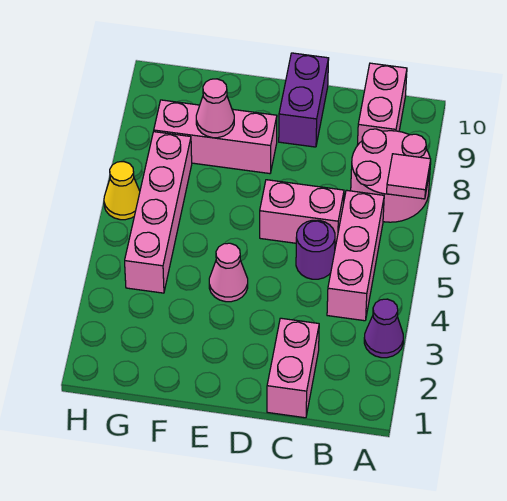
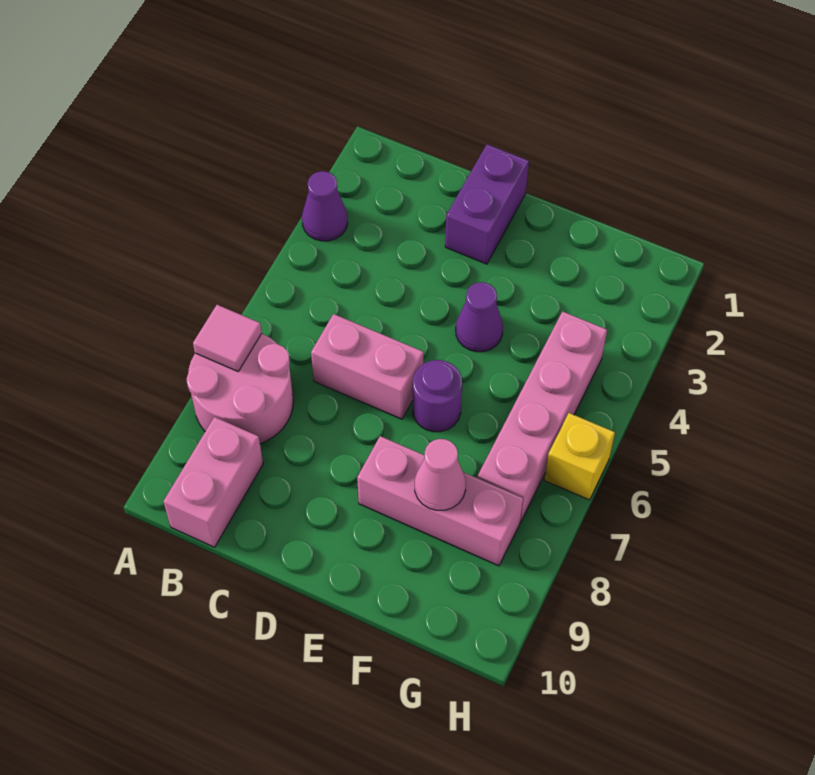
pink brick B4:B6 level 1 -> none
pink brick C1:C2 level 1 -> none
purple round brick C5 level 1 -> purple round brick E6 level 1
purple brick D9:D10 level 1 -> purple brick D1:D2 level 1
pink cone E4 level 1 -> purple cone E4 level 1
yellow cone H6 level 1 -> yellow brick H6 level 1

